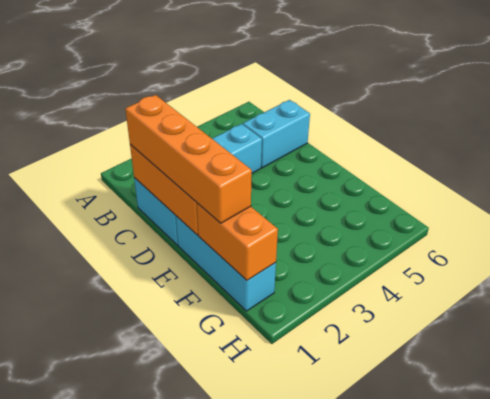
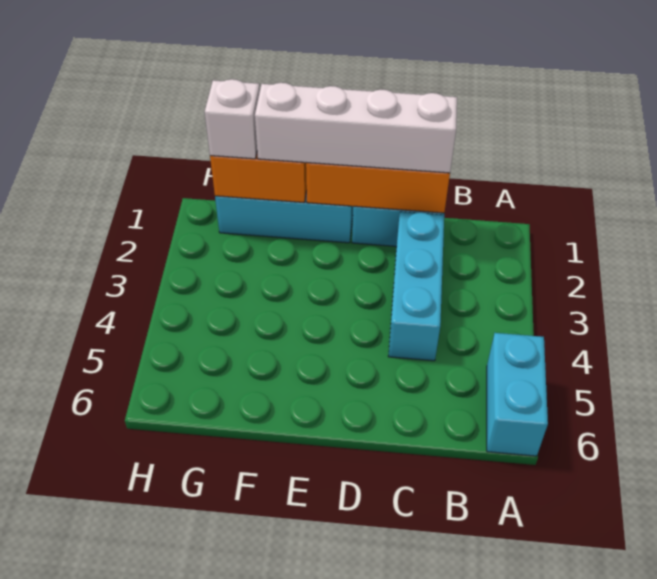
orange brick C1:F1 level 3 -> white brick C1:F1 level 3
cyan brick C5:C6 level 1 -> cyan brick A5:A6 level 1
none -> white brick G1 level 3

